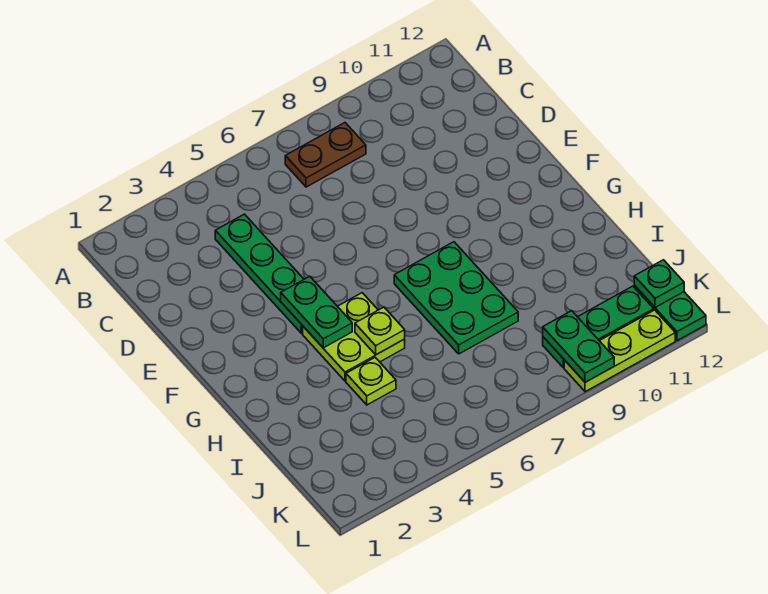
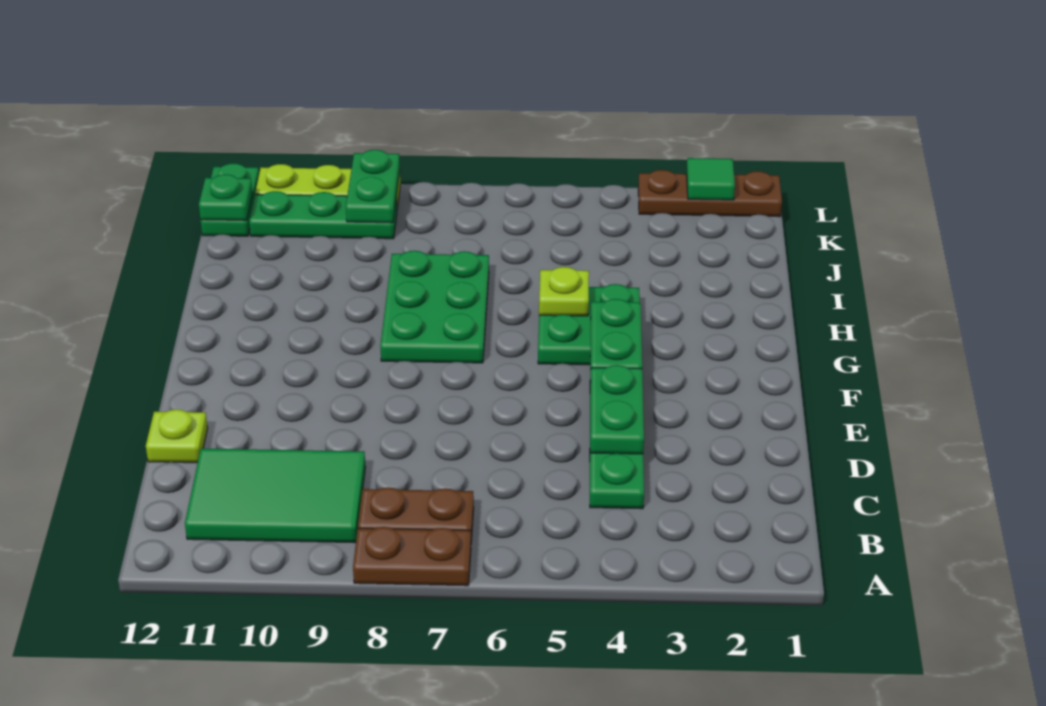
none -> brown plate A7:A8 level 1
none -> green tile B9:C11 level 1
none -> green plate D4:E4 level 2
lime plate G4:H5 level 1 -> green plate G4:H5 level 1
lime plate I4 level 1 -> lime plate D12 level 1
none -> brown plate L1:L3 level 1
none -> green tile L2 level 2

